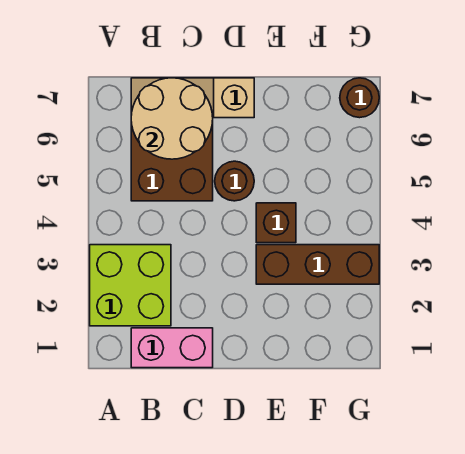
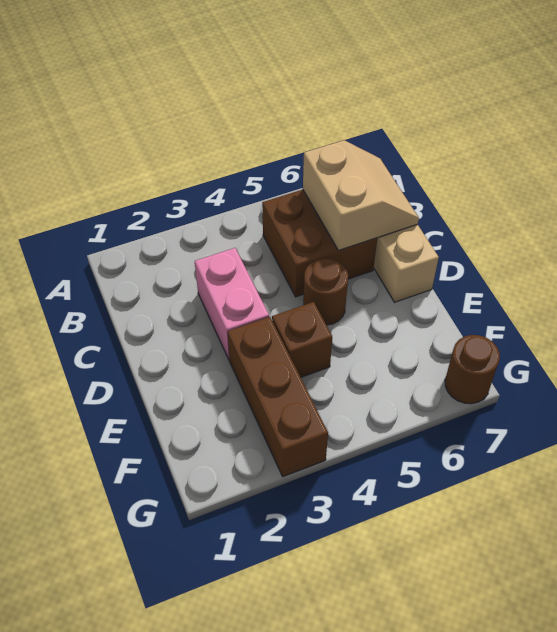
lime brick A2:B3 level 1 -> none
pink brick B1:C1 level 1 -> pink brick C3:D3 level 1
tan round brick B6:C7 level 2 -> tan slope B6:C7 level 2 top 6

